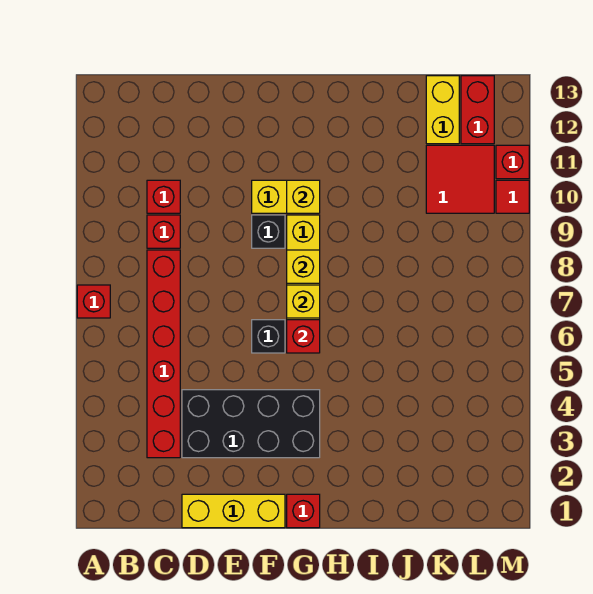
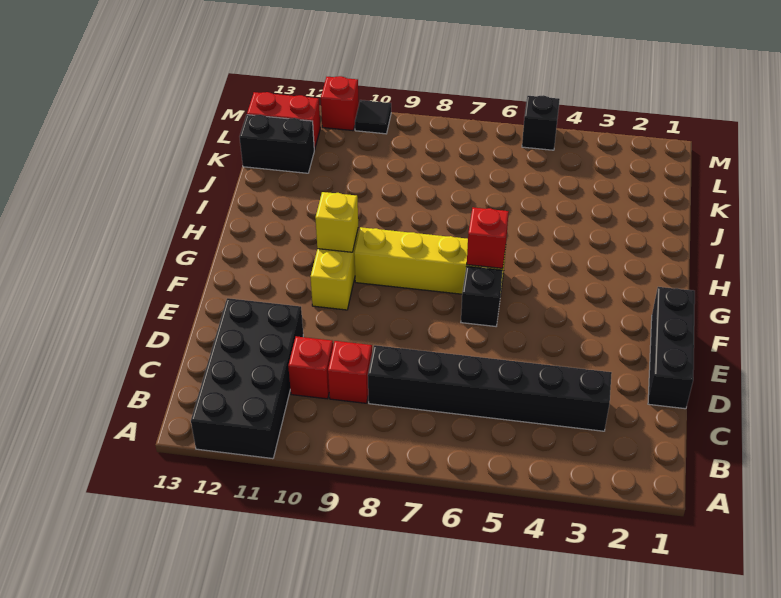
red brick A7 level 1 -> none
red brick C3:C8 level 1 -> black brick C3:C8 level 1
yellow brick D1:F1 level 1 -> black brick D1:F1 level 1
black brick D3:G4 level 1 -> black brick A11:D12 level 1
black brick F9 level 1 -> black brick M5 level 1
red brick G1 level 1 -> none
yellow brick G7 level 2 -> none
yellow brick G8 level 2 -> none
red tile K10:L11 level 1 -> none
yellow brick K12:K13 level 1 -> black brick K12:K13 level 1
red tile M10 level 1 -> black tile M10 level 1

